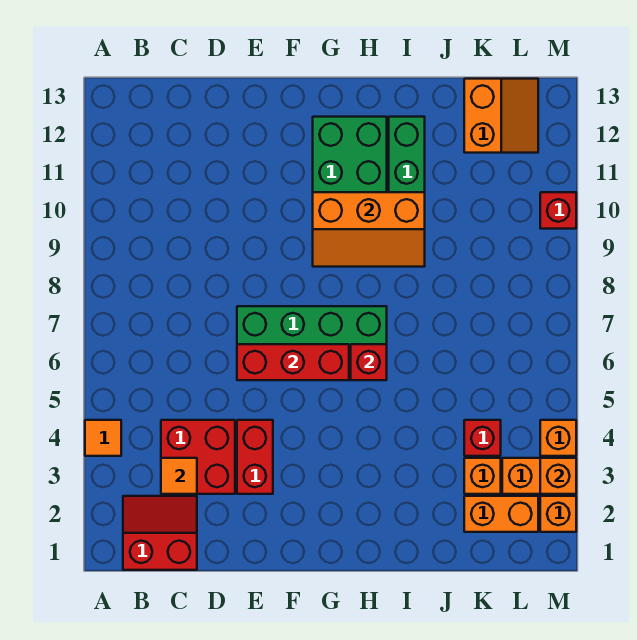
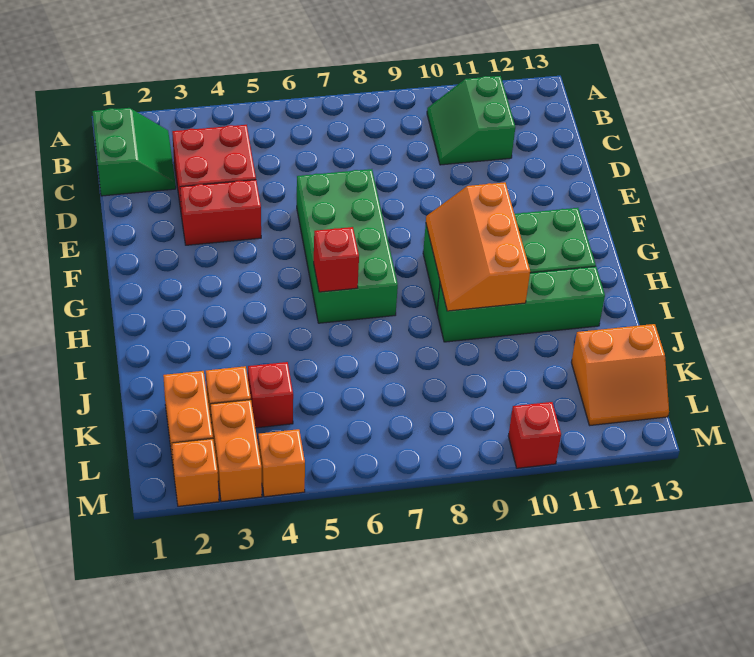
orange tile A4 level 1 -> none
red slope B1:C2 level 1 top 1 -> green slope B1:C2 level 1 top 1
none -> green slope B10:C11 level 1 top 11
orange tile C3 level 2 -> none
red brick E6:G6 level 2 -> none
orange brick M3 level 2 -> none

